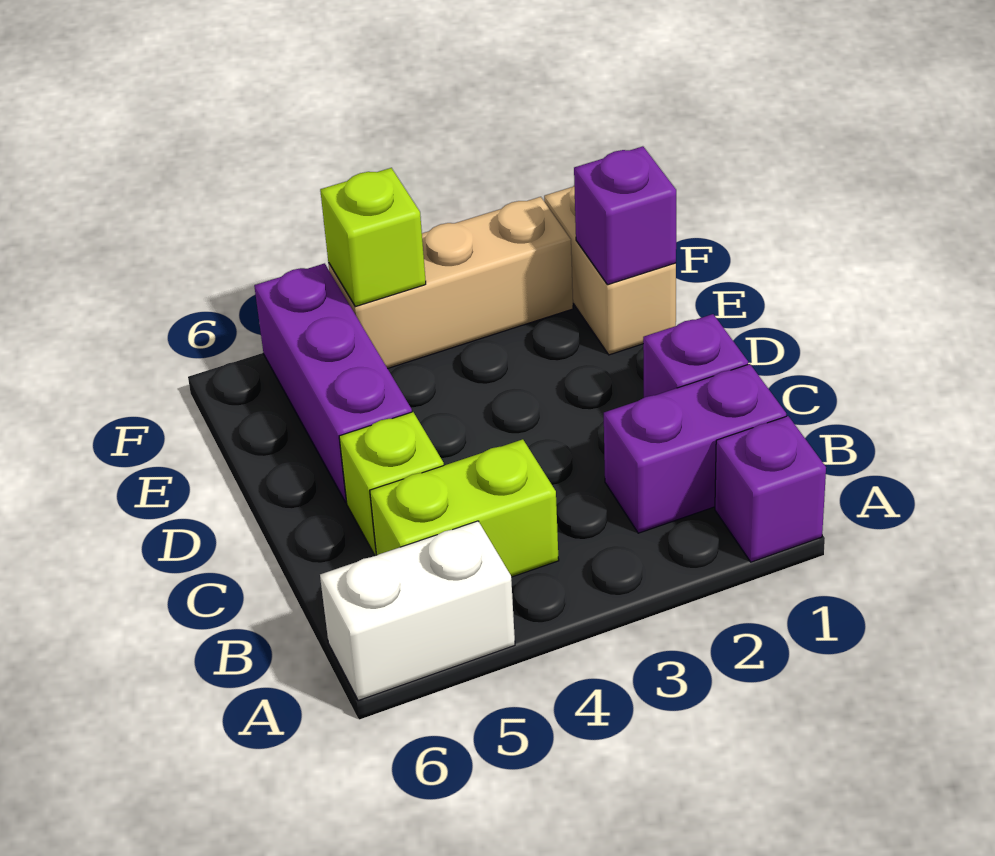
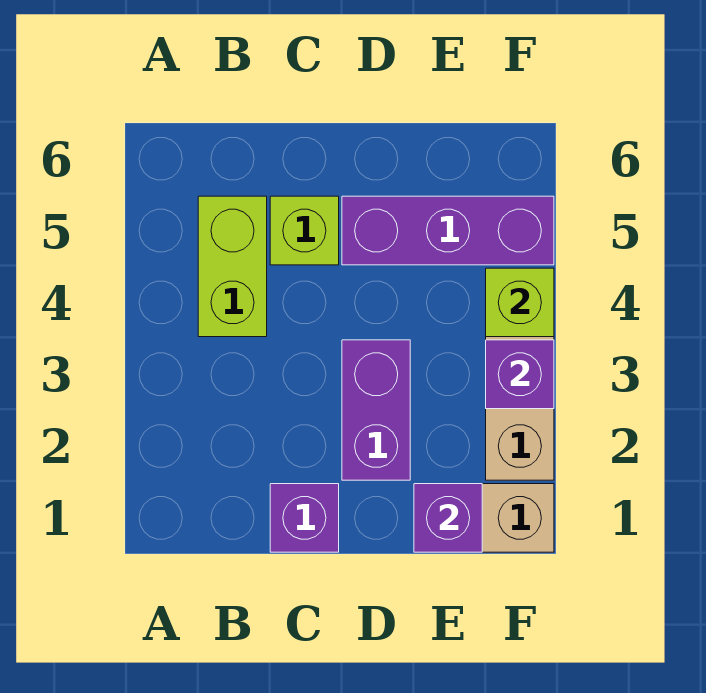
purple brick A1 level 1 -> purple brick F3 level 2
white brick A5:A6 level 1 -> none
purple brick B1:B2 level 1 -> purple brick D2:D3 level 1

